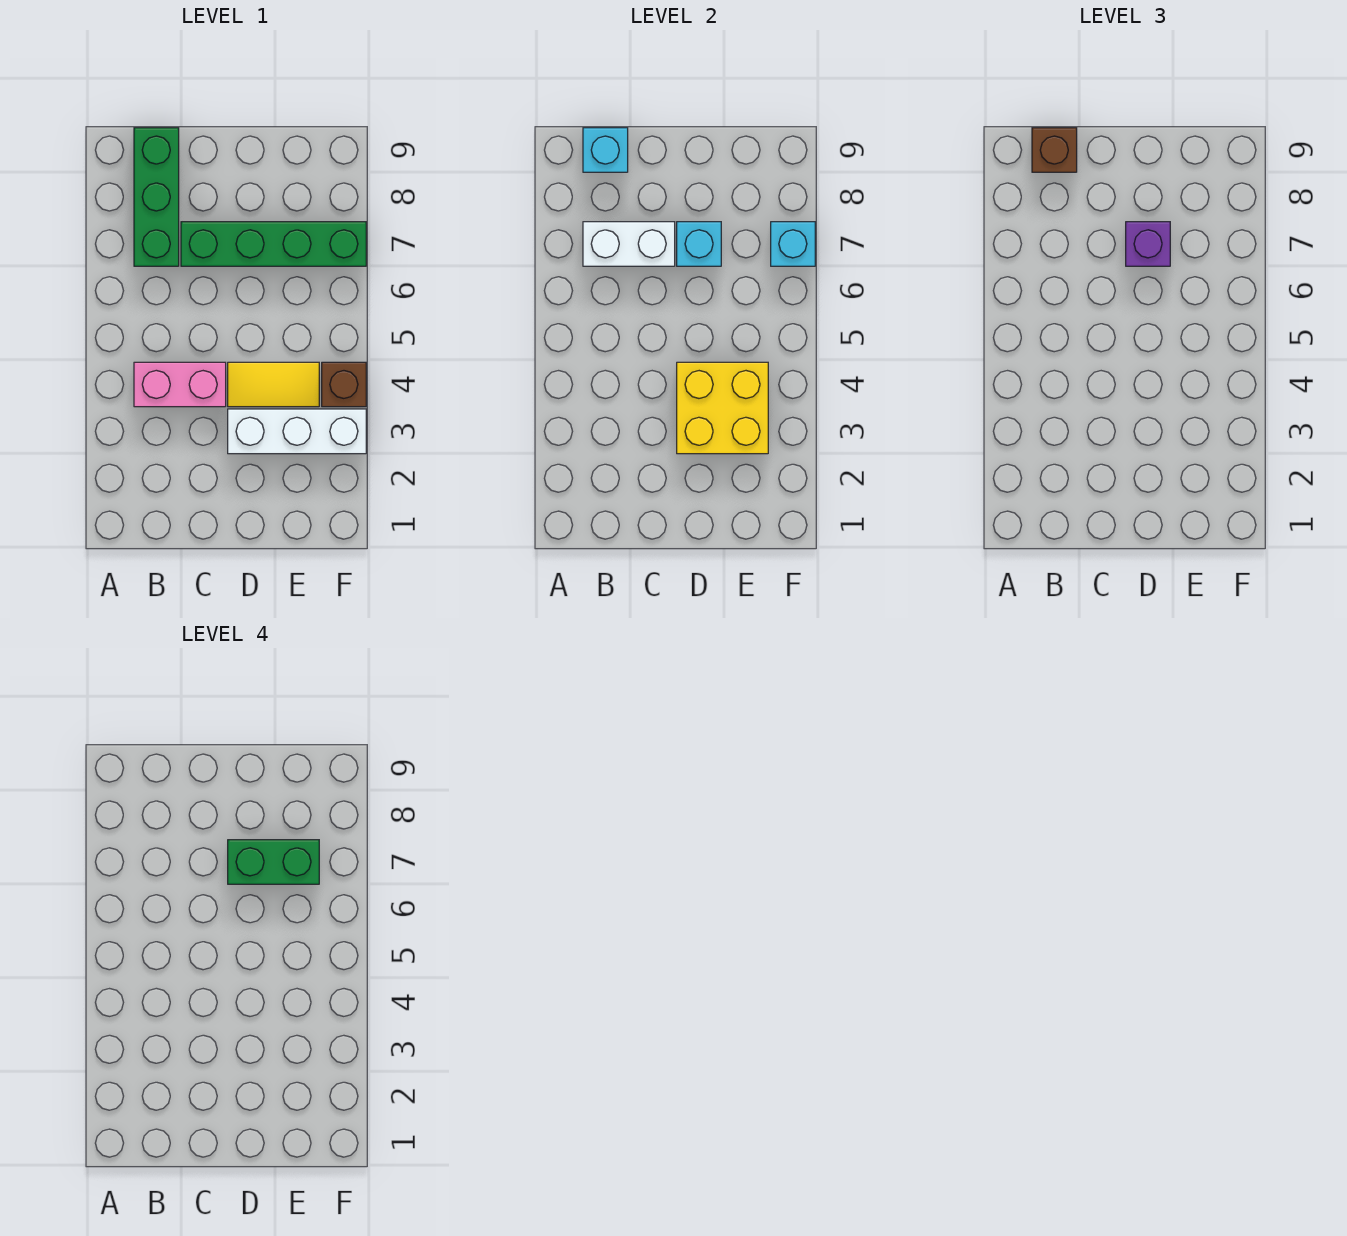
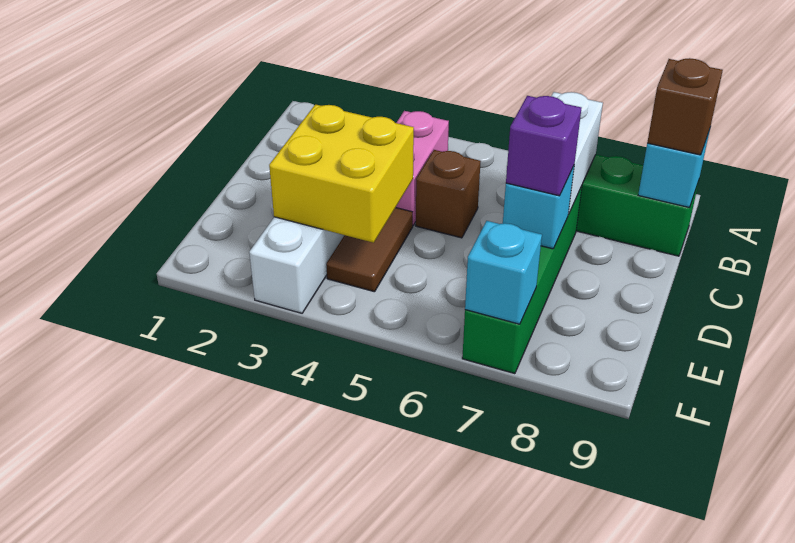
yellow tile D4:E4 level 1 -> brown tile D4:E4 level 1
green brick D7:E7 level 4 -> none
brown brick F4 level 1 -> brown brick C5 level 1

